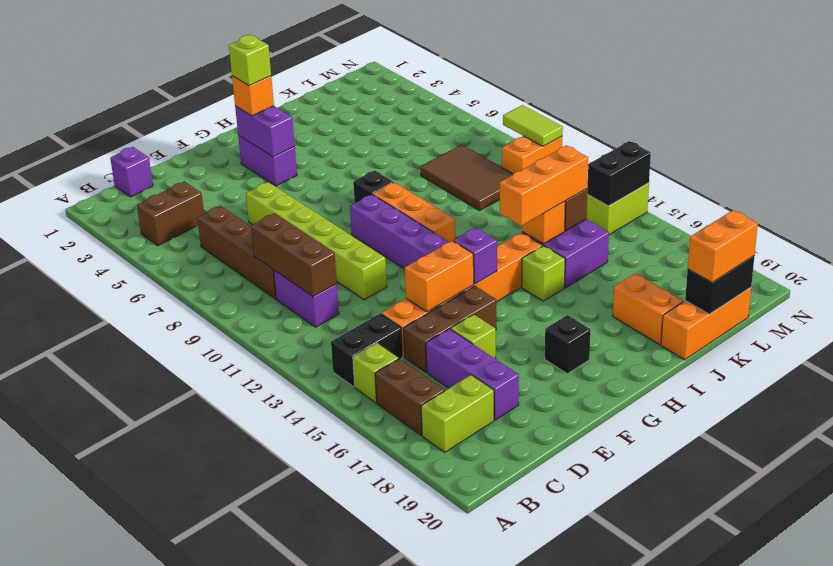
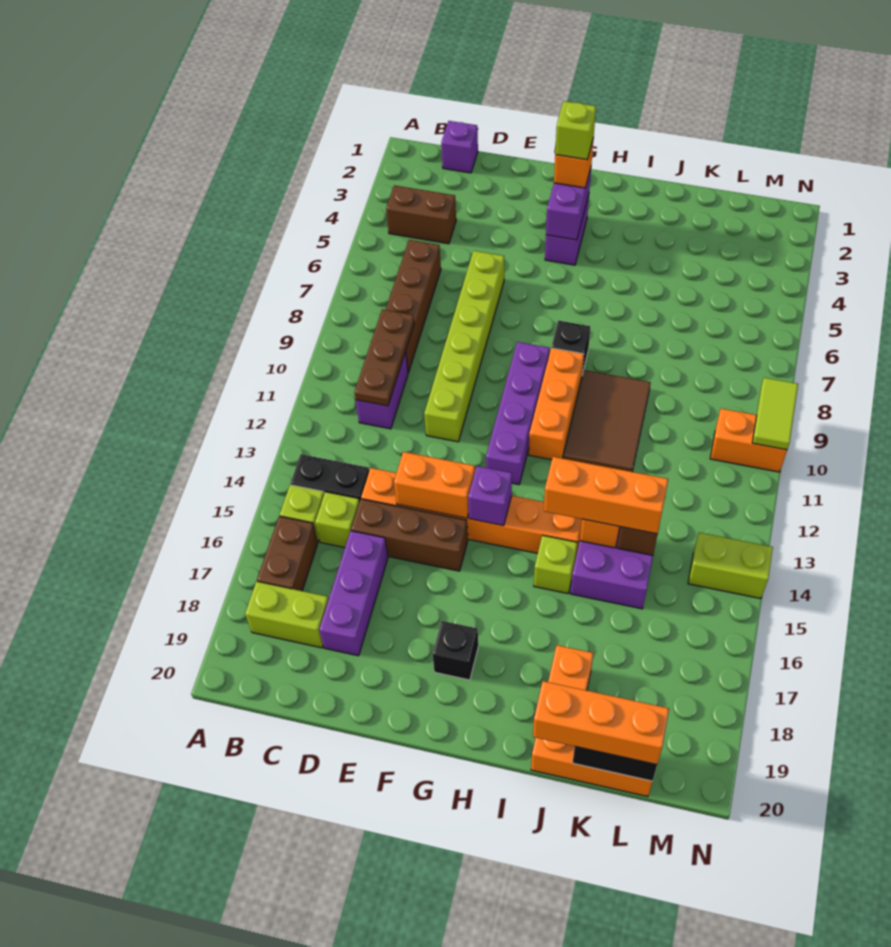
brown brick C9:C11 level 2 -> brown plate C9:C11 level 2
lime brick E16 level 1 -> lime brick C15 level 1
brown tile K8:L10 level 1 -> brown tile I9:J11 level 1
orange brick K20:L20 level 3 -> orange brick J20:L20 level 3
black brick M14:N14 level 2 -> none

